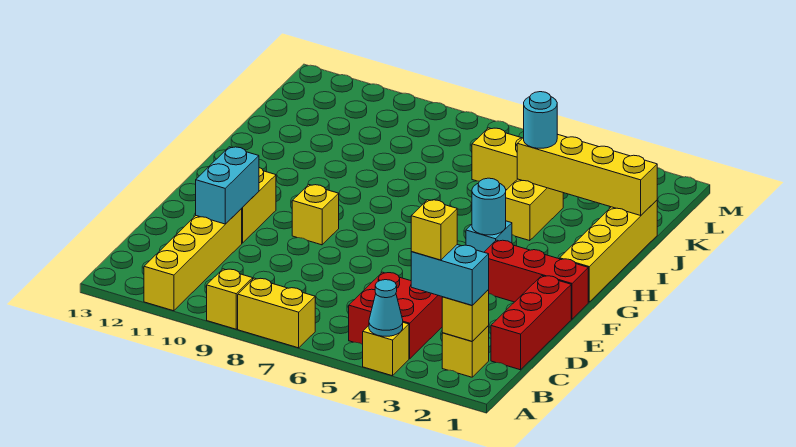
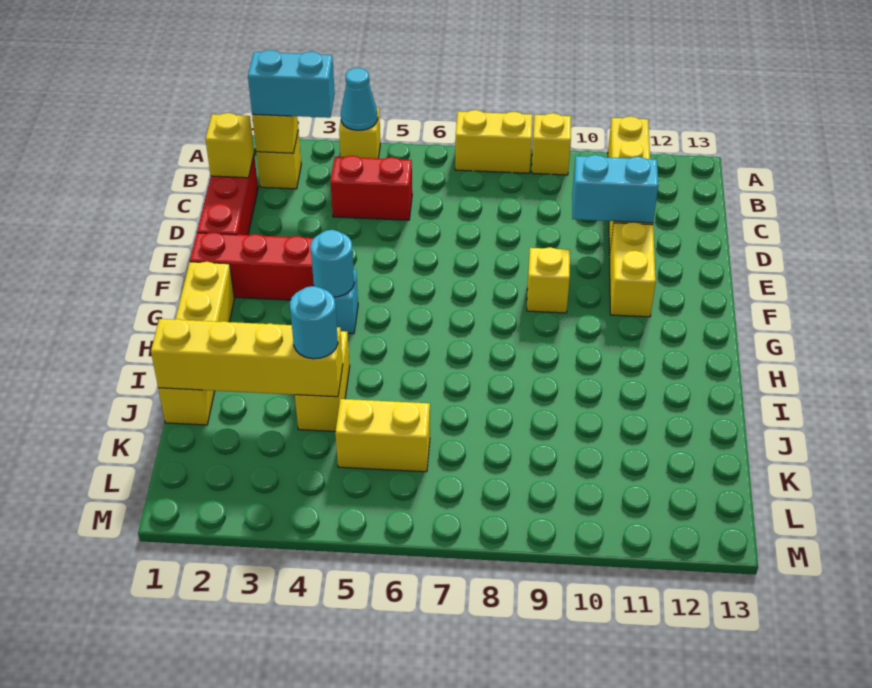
yellow brick B3 level 4 -> yellow brick C1 level 2
red brick B4:C5 level 1 -> red brick C4:C5 level 1
cyan brick D11:E11 level 2 -> cyan brick D10:D11 level 2

